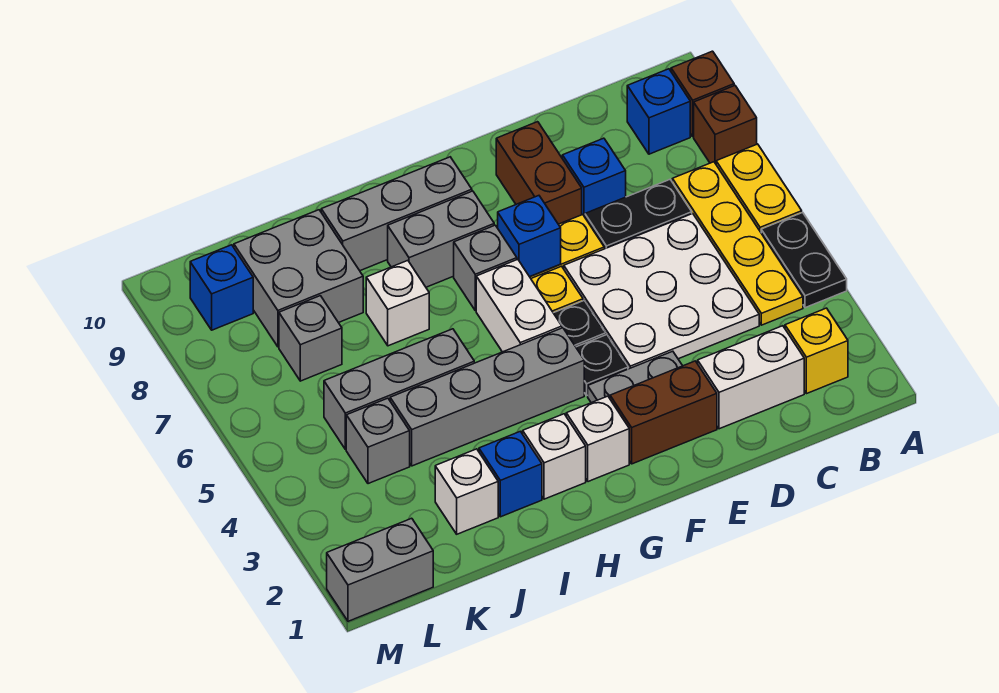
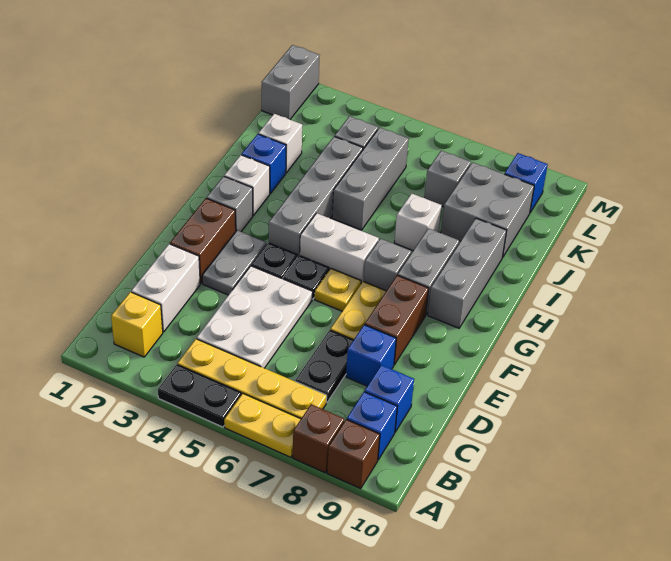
white plate C4:E6 level 1 -> white plate C4:E5 level 1
brown brick E8:E9 level 1 -> brown brick E8:F8 level 1
blue brick F7 level 2 -> blue brick C9 level 1
white brick G2 level 1 -> grey brick G2 level 1

